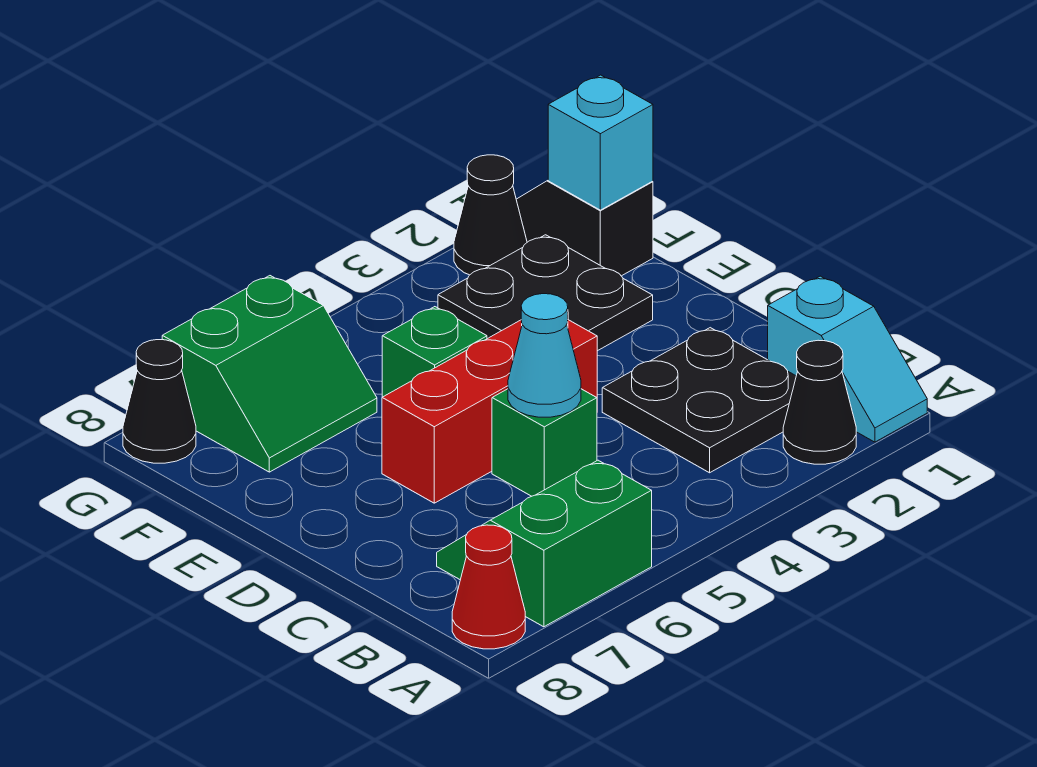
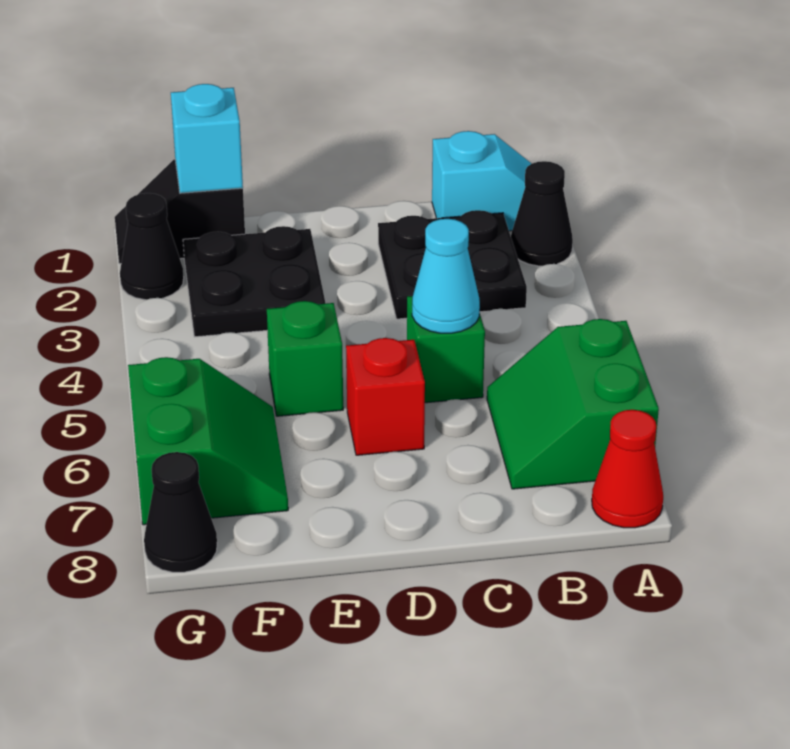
red brick D4:D6 level 1 -> red brick D6 level 1

